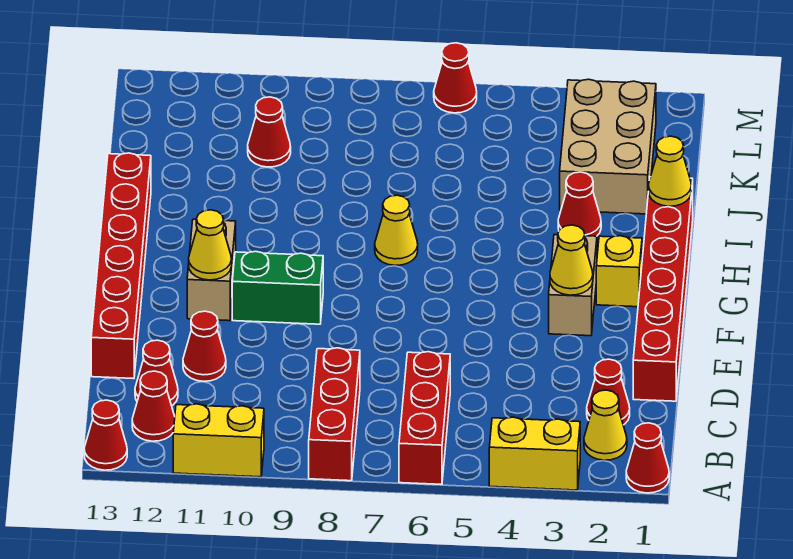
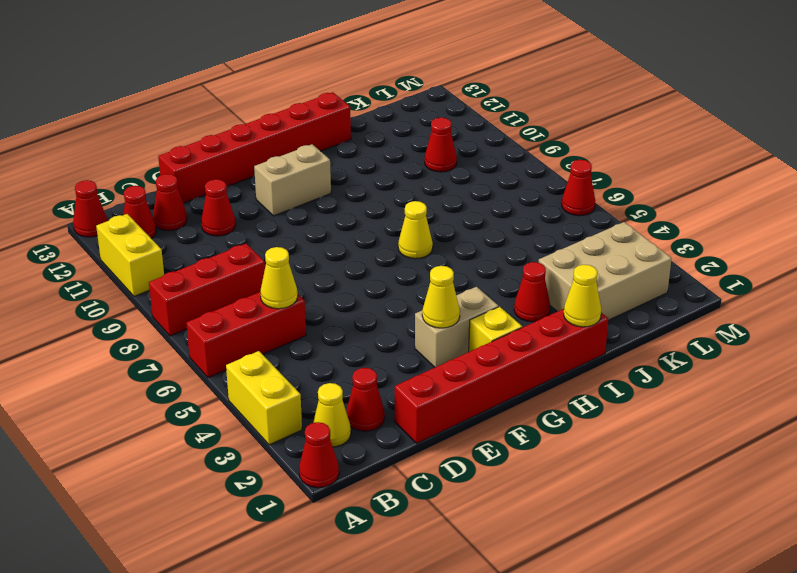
green brick F9:F10 level 1 -> none
yellow cone F11 level 2 -> yellow cone C6 level 2

